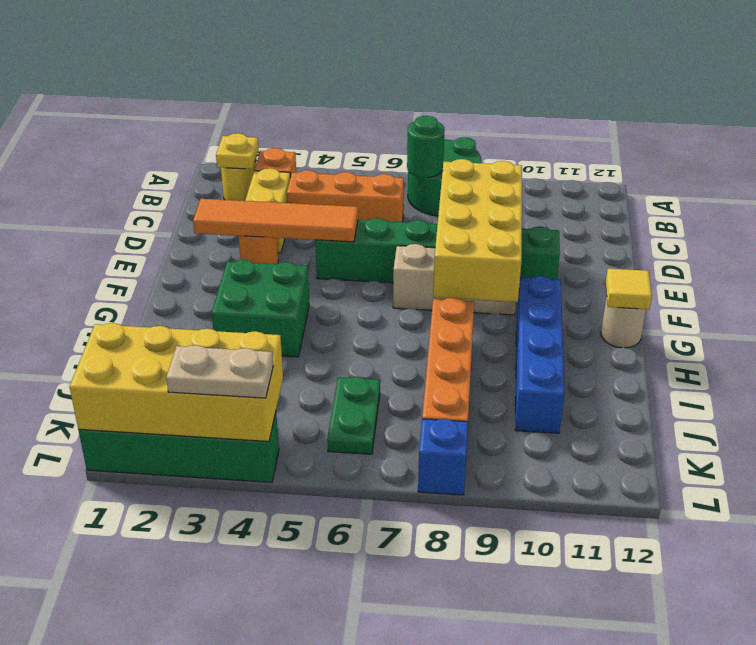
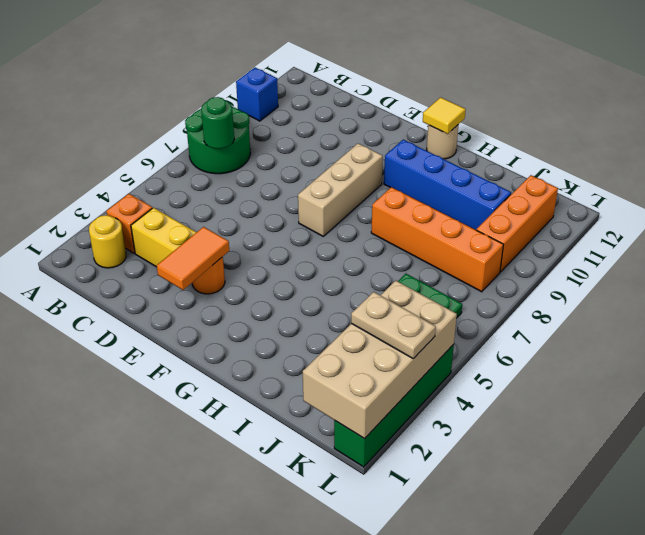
yellow plate B2 level 2 -> none
orange brick C4:C6 level 1 -> orange brick K9:K11 level 1
yellow brick D8:G9 level 2 -> none
orange tile E2:E5 level 2 -> orange tile E2:E3 level 2
green brick E5:E10 level 1 -> none
green brick G3:H4 level 1 -> none
yellow brick K1:L4 level 2 -> tan brick K1:L4 level 2
tan plate L3:L4 level 3 -> tan plate K3:L3 level 3
blue brick L8 level 1 -> blue brick A10 level 1

